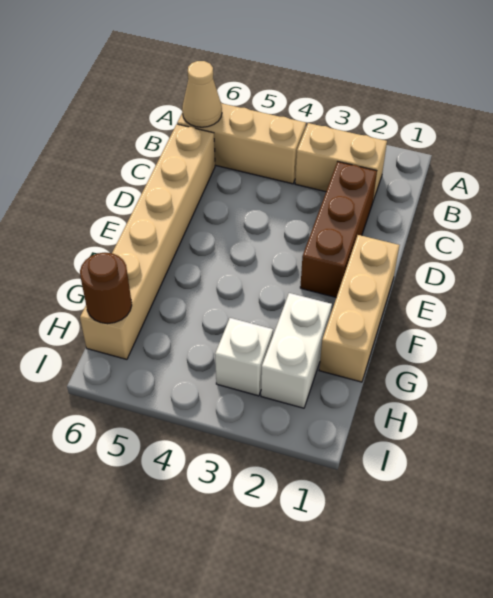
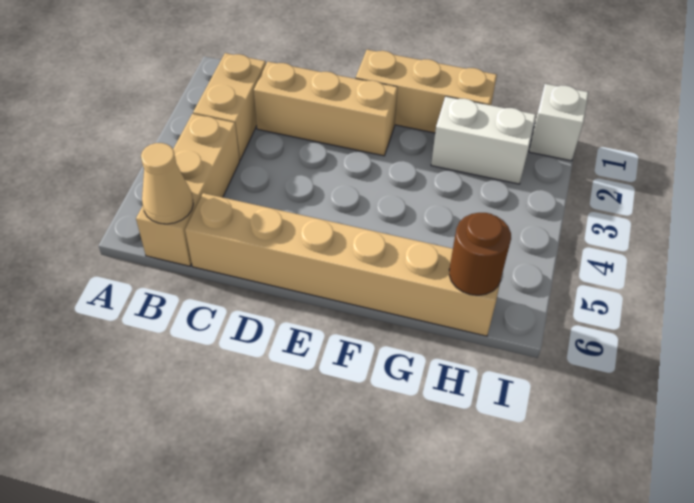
brown brick C2:E2 level 1 -> tan brick C2:E2 level 1
white brick H3 level 1 -> white brick I1 level 1

